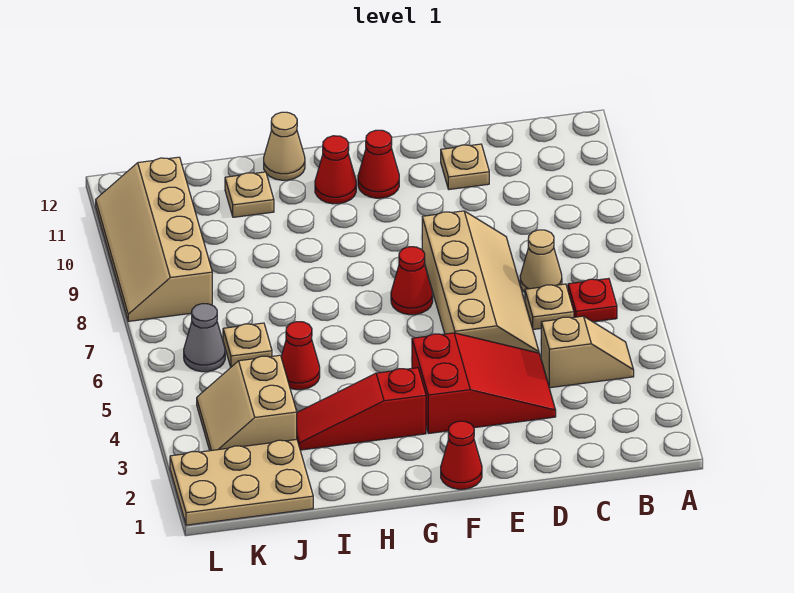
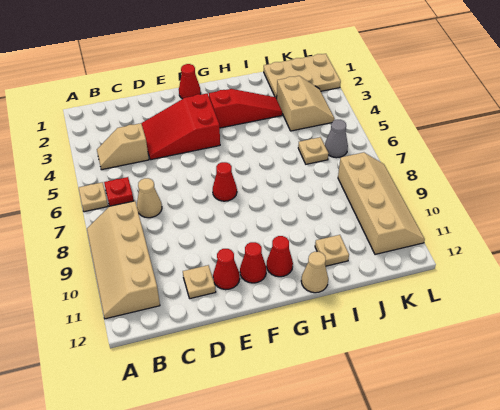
tan plate C6 level 1 -> tan plate A6 level 1
tan slope D5:E8 level 1 top E -> tan slope A8:B11 level 1 top B
red cone I5 level 1 -> red cone E11 level 1

